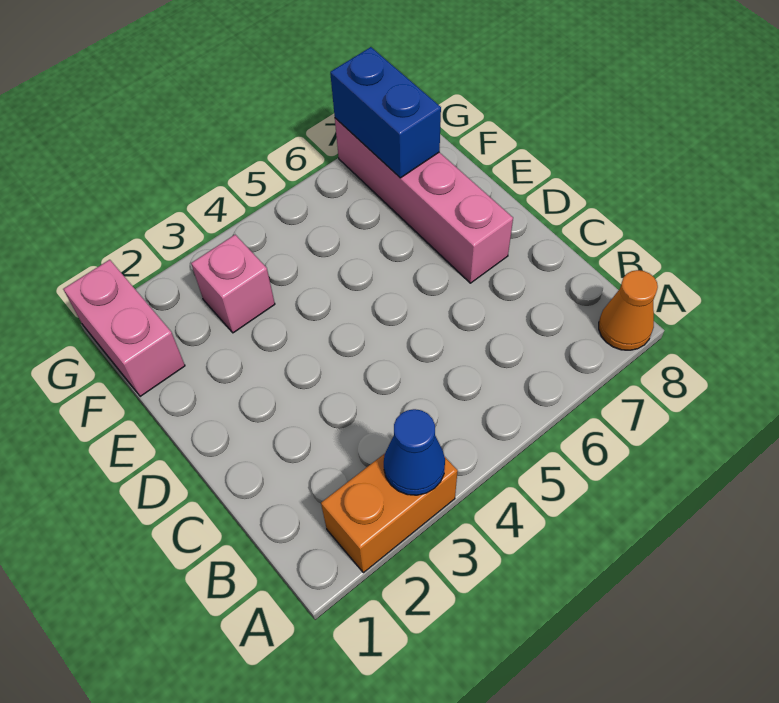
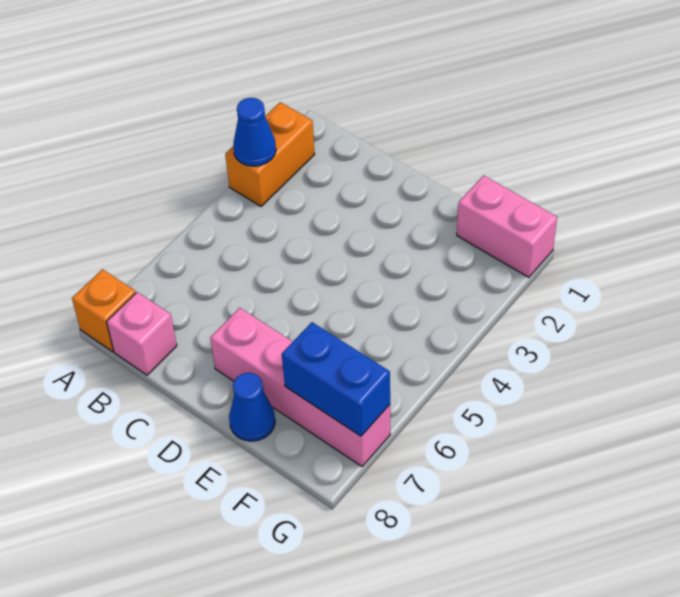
orange cone A8 level 1 -> orange brick A8 level 1
none -> blue cone E8 level 1
pink brick F3 level 1 -> pink brick B8 level 1

